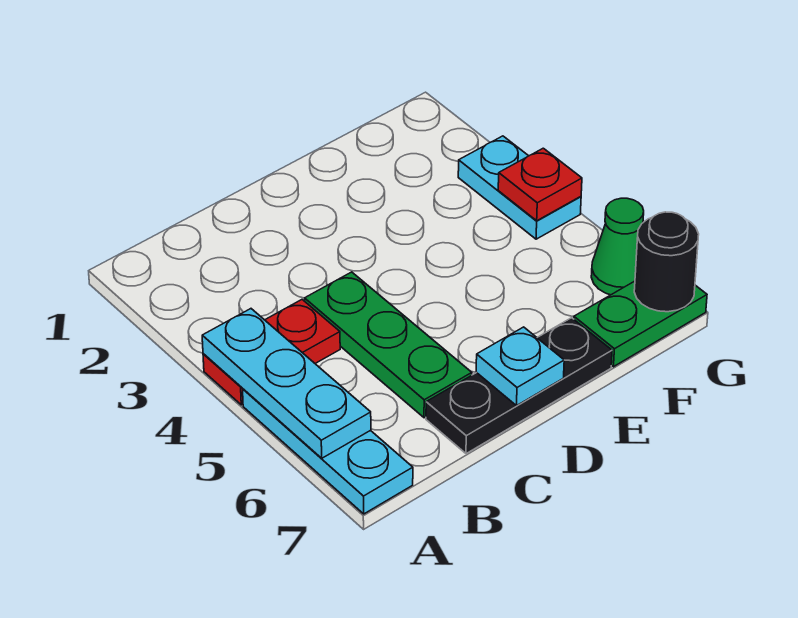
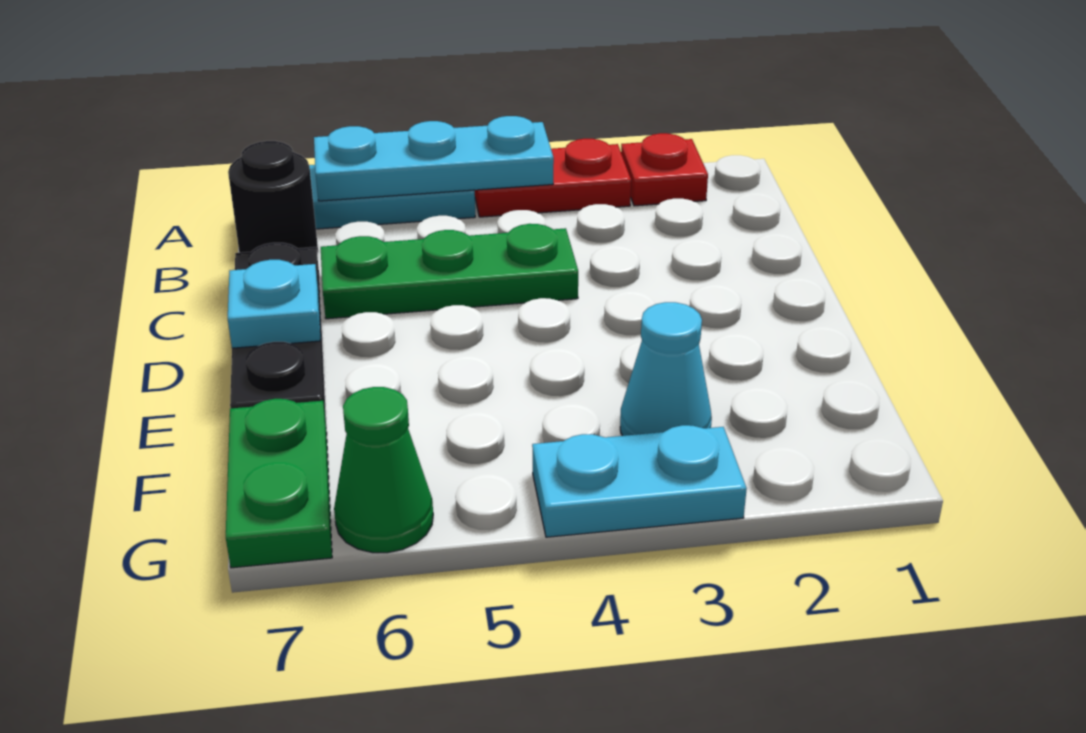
red plate A4:B4 level 1 -> red plate A3:A4 level 1
none -> cyan cone F3 level 1
red plate G4 level 2 -> red plate A2 level 1
black round brick G7 level 2 -> black round brick B7 level 1

